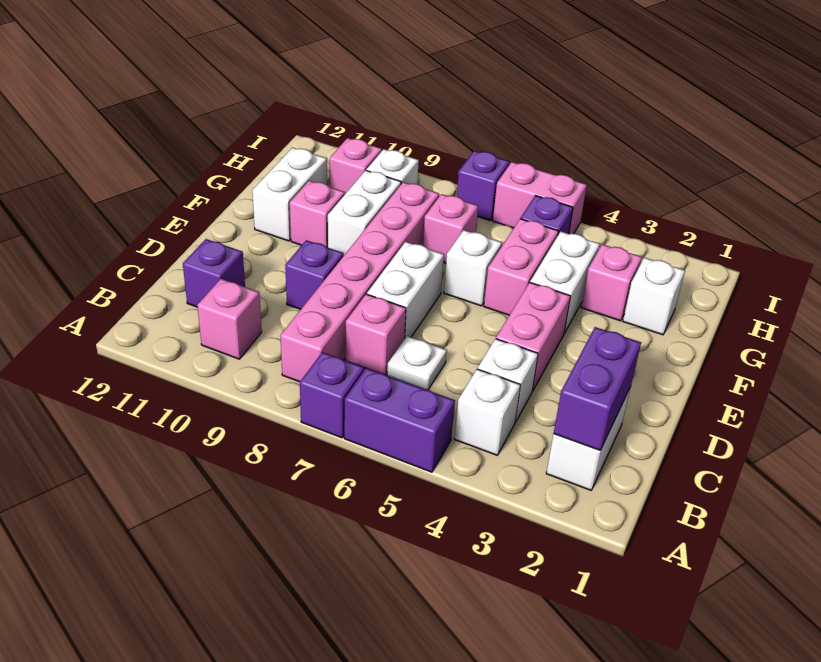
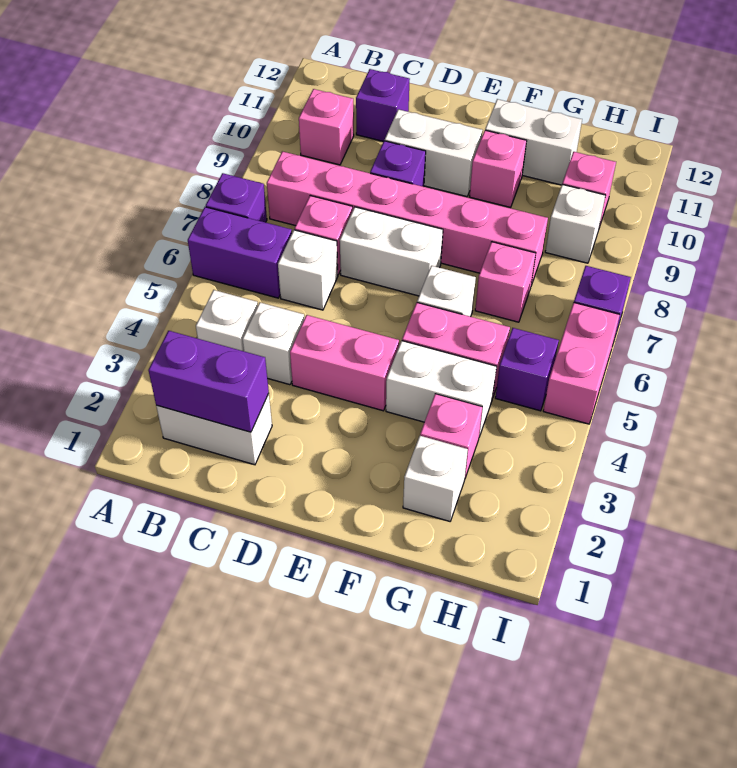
purple brick A5:A6 level 1 -> purple brick A6:B6 level 1
white plate C6 level 1 -> white brick C6 level 1
white brick F9:G9 level 1 -> white brick D10:E10 level 1

